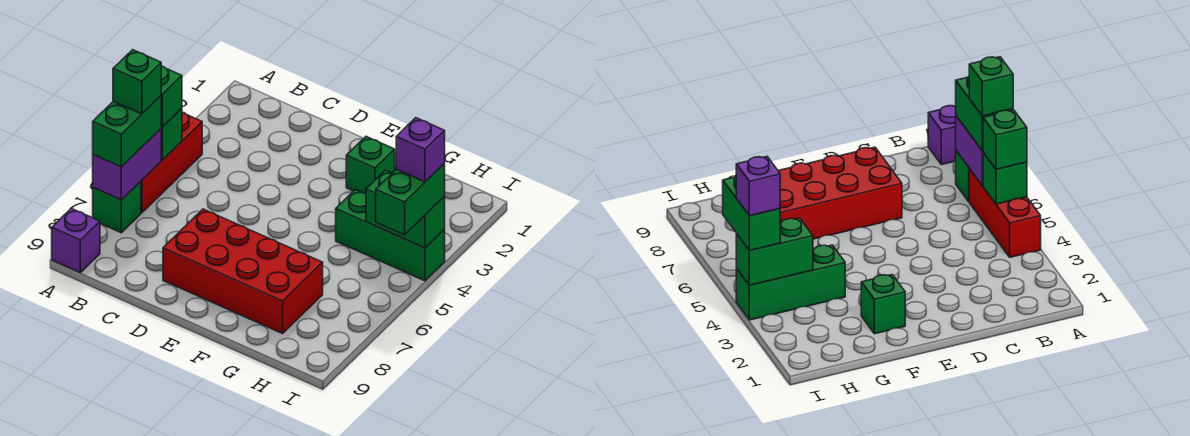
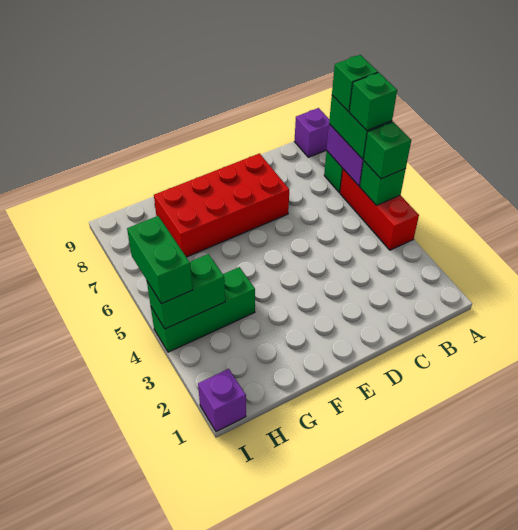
green brick F2 level 1 -> green brick A7 level 4
purple brick I4 level 4 -> purple brick I1 level 1

